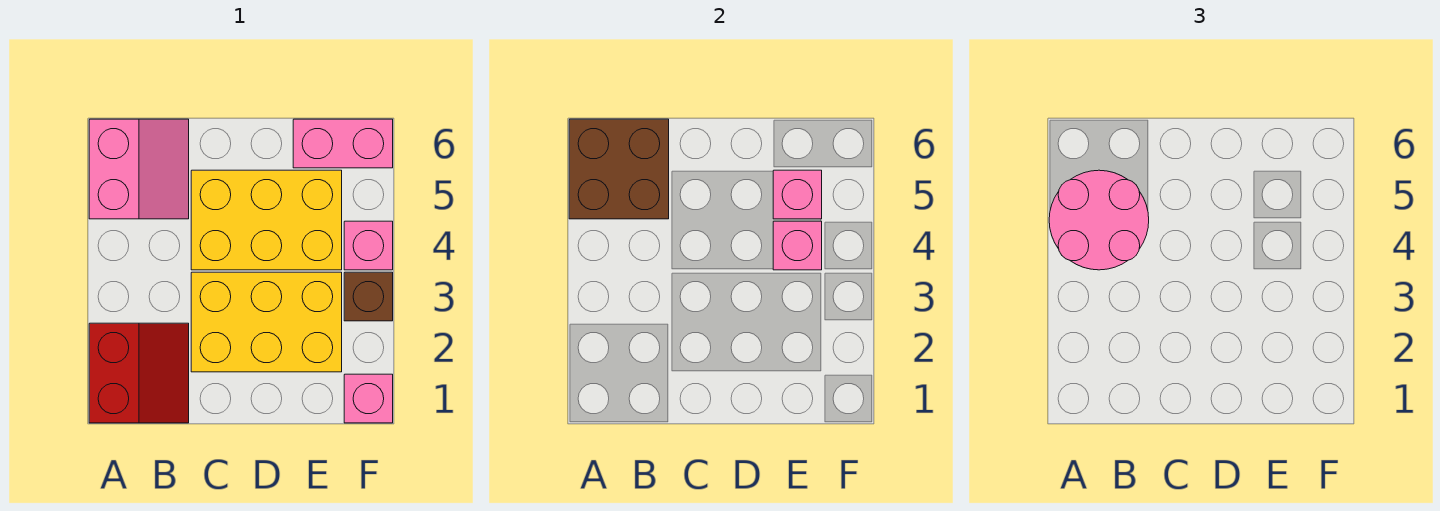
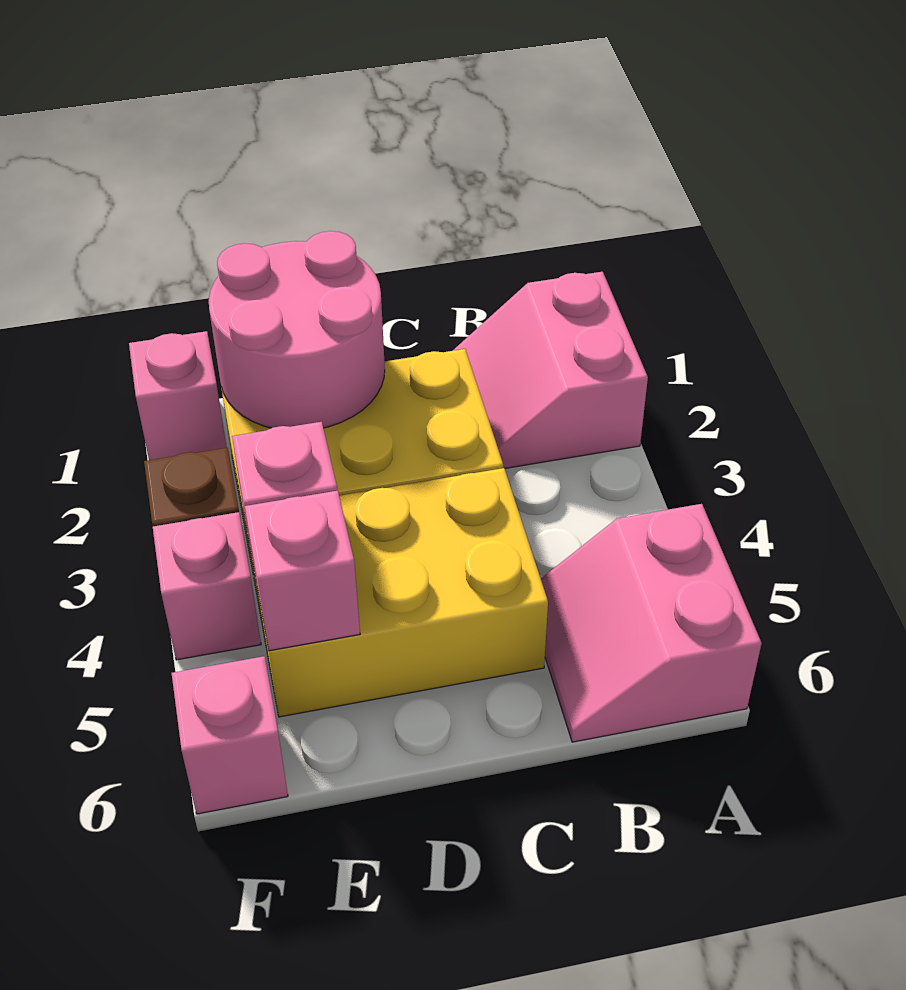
red slope A1:B2 level 1 top A -> pink slope A1:B2 level 1 top A
pink round brick A4:B5 level 3 -> pink round brick D1:E2 level 2
brown brick A5:B6 level 2 -> none
pink brick E6:F6 level 1 -> pink brick F6 level 1

